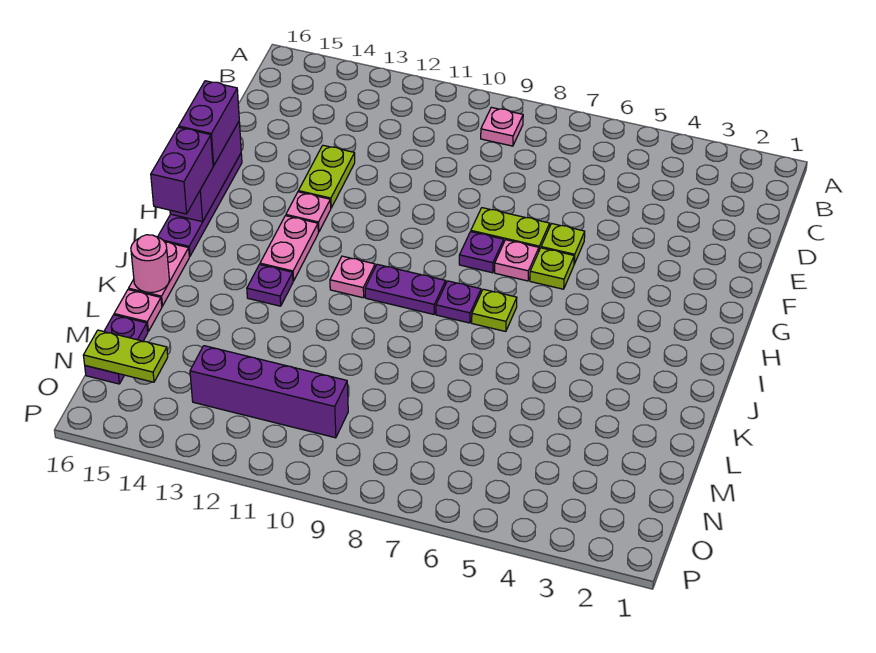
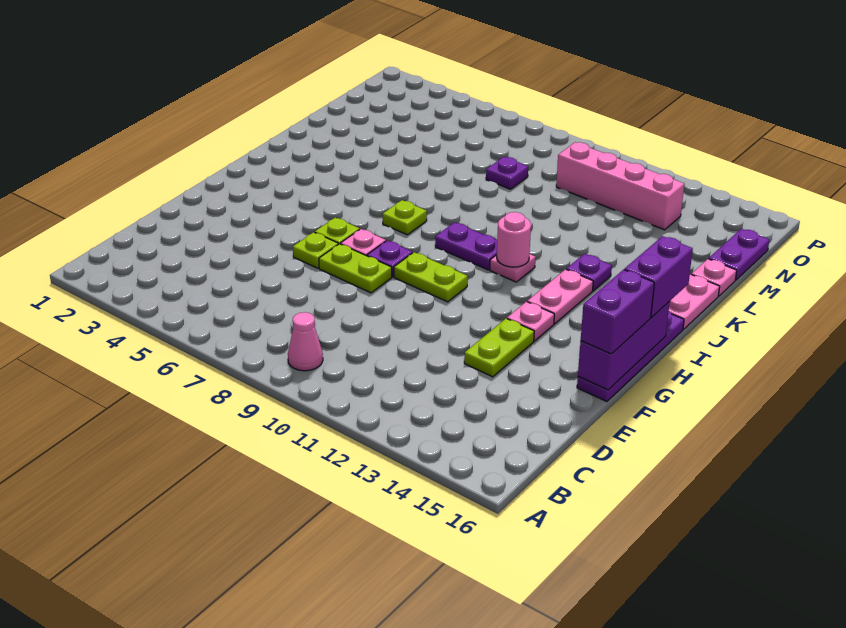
pink plate B9 level 1 -> pink cone B9 level 1
purple plate I8 level 1 -> purple plate M8 level 1
pink round brick K16 level 2 -> pink round brick I11 level 2
purple brick N10:N13 level 1 -> pink brick N10:N13 level 1
lime plate N15:N16 level 2 -> lime plate G9:G10 level 1

